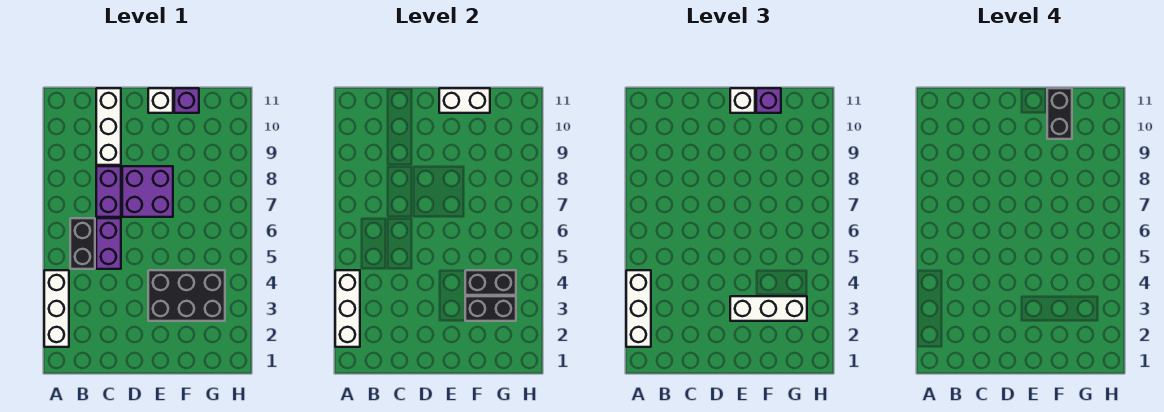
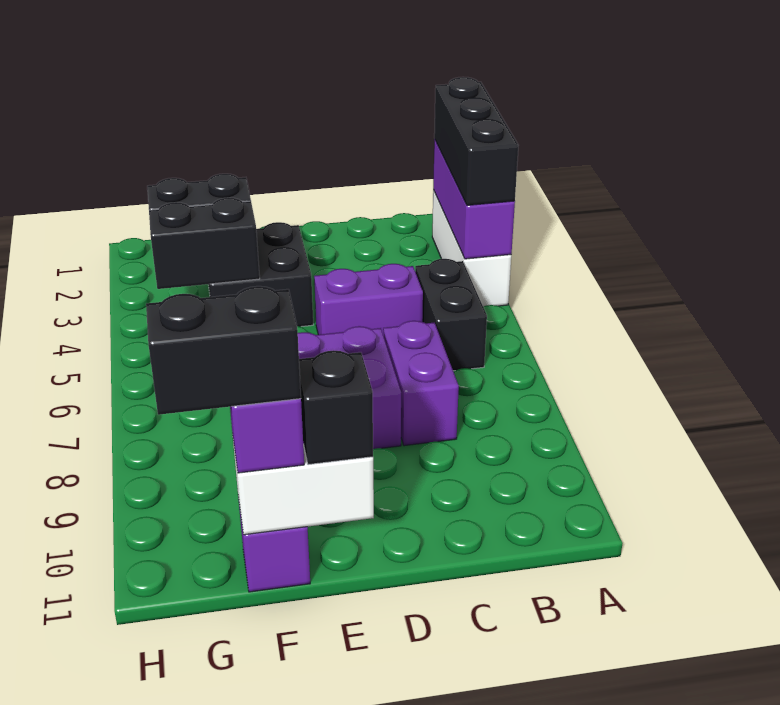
white brick A2:A4 level 2 -> purple brick A2:A4 level 2
white brick A2:A4 level 3 -> black brick A2:A4 level 3
purple brick C5:C6 level 1 -> purple brick C5:D5 level 1
white brick C9:C11 level 1 -> none
black brick E3:G4 level 1 -> black brick E3:F4 level 1
white brick E3:G3 level 3 -> none
white brick E11 level 1 -> none
white brick E11 level 3 -> black brick E11 level 3
black brick F10:F11 level 4 -> black brick F11:G11 level 4

